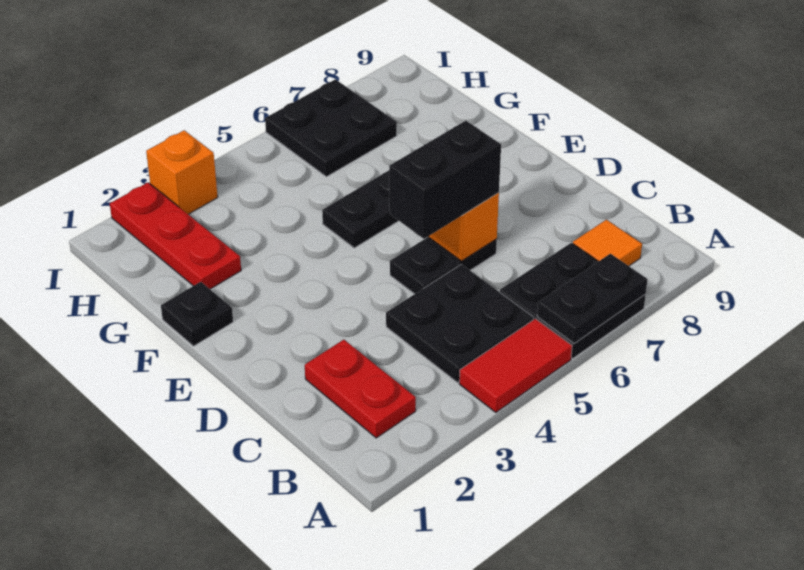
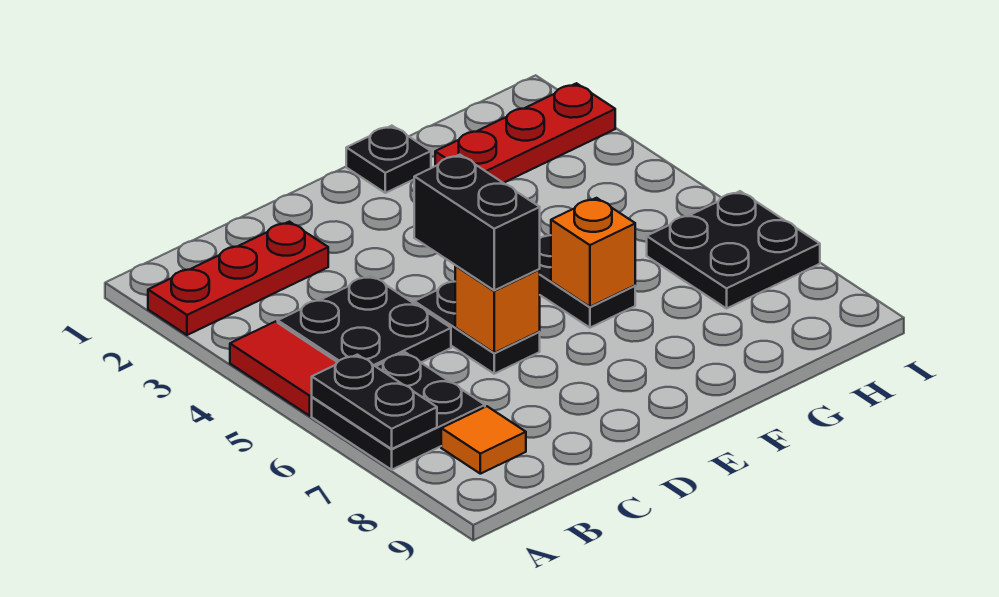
red plate B2:C2 level 1 -> red plate A2:C2 level 1
orange brick I3 level 1 -> orange brick F6 level 2

